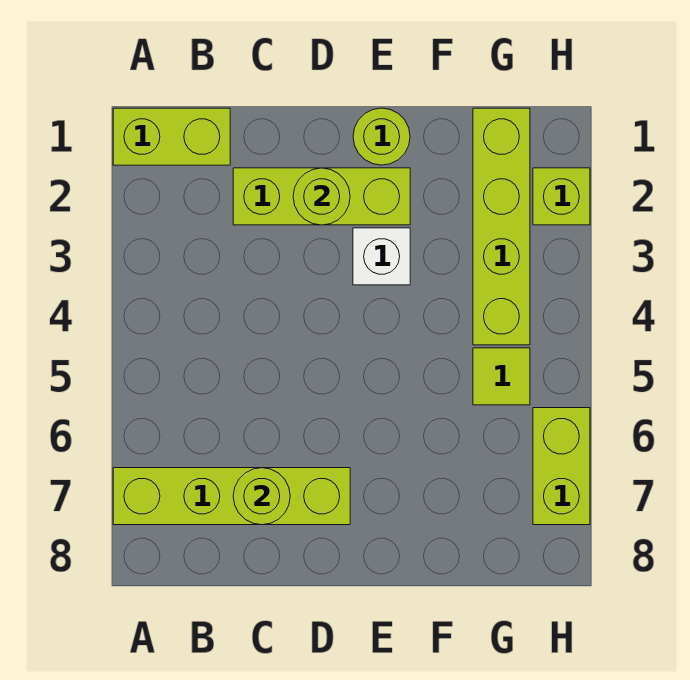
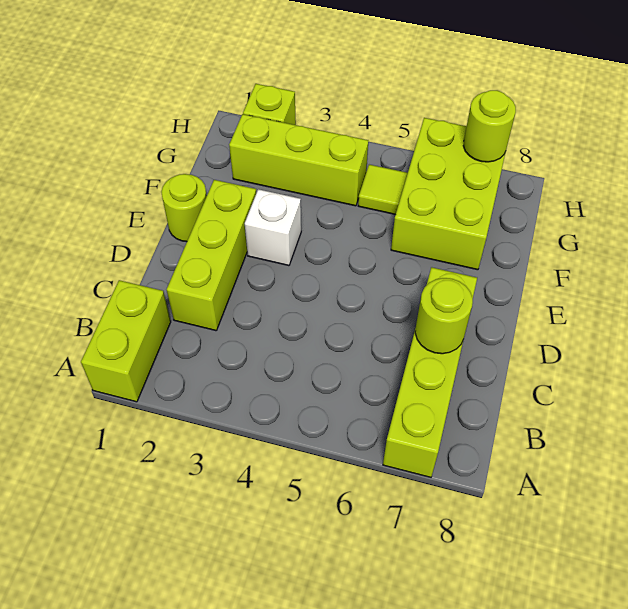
lime round brick D2 level 2 -> lime round brick H7 level 2
lime brick G1:G4 level 1 -> lime brick G2:G4 level 1
lime brick H6:H7 level 1 -> lime brick F6:H7 level 1

